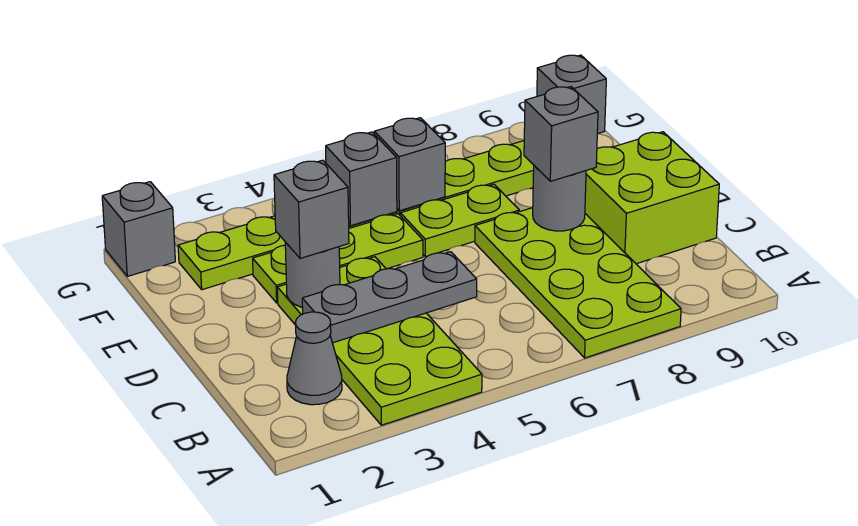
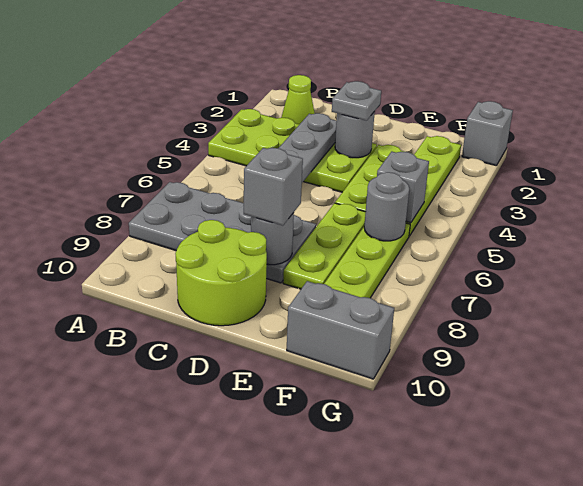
lime plate A7:D8 level 1 -> grey plate A7:D8 level 1
grey cone B2 level 1 -> lime cone B2 level 1
lime brick C9:D10 level 1 -> lime round brick C9:D10 level 1
grey brick D3 level 3 -> grey plate D3 level 3
lime plate E6:E7 level 1 -> lime plate E6:E8 level 1
grey brick F6 level 2 -> grey round brick F6 level 2
grey brick G10 level 1 -> grey brick F10:G10 level 1

